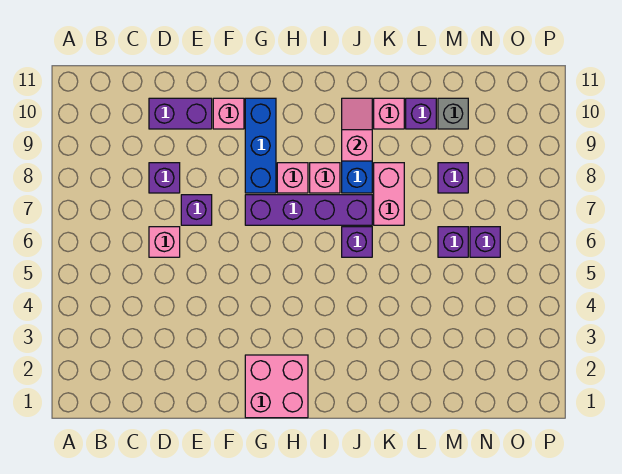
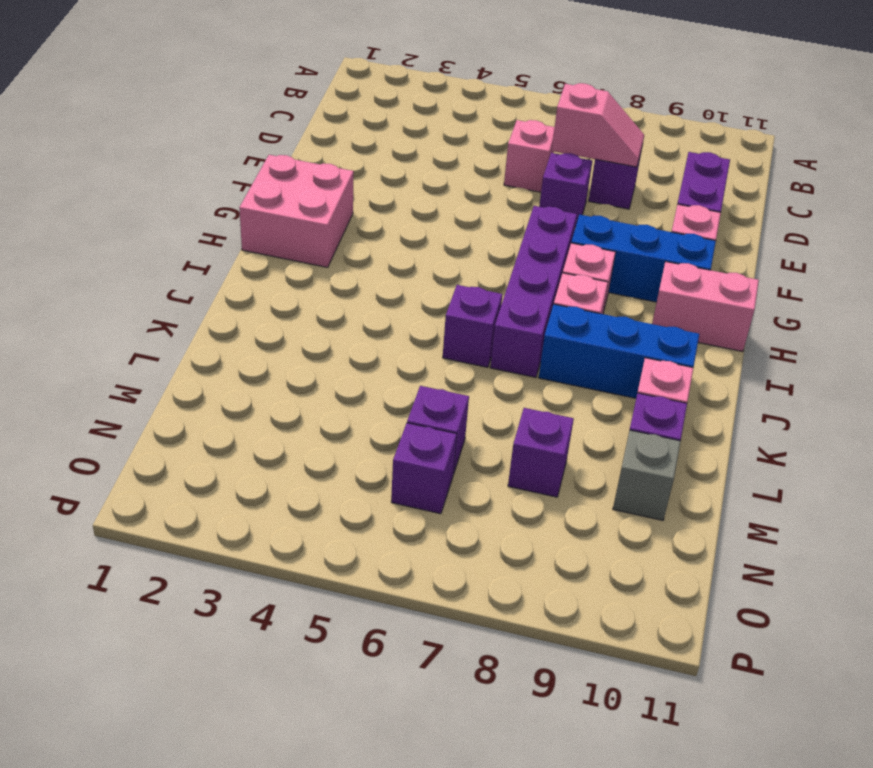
pink slope J9:J10 level 2 top 9 -> pink slope D7:D8 level 2 top 7
pink brick K7:K8 level 1 -> pink brick H10:H11 level 1

